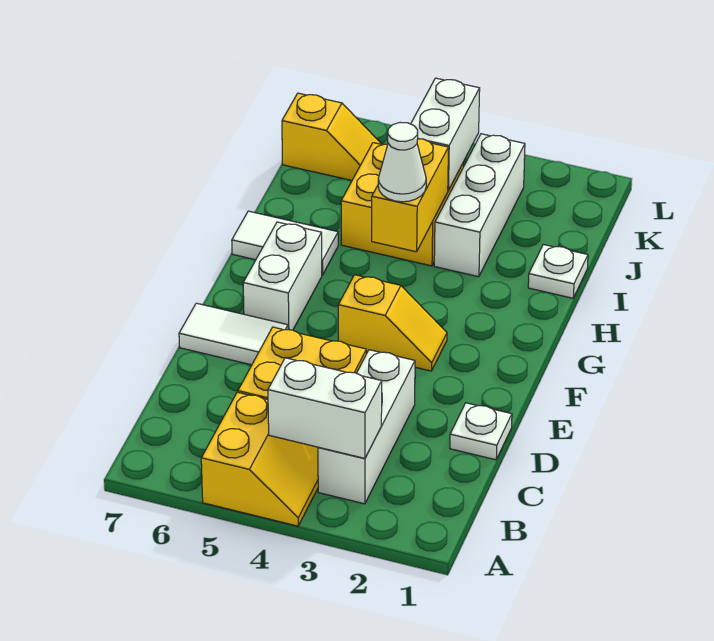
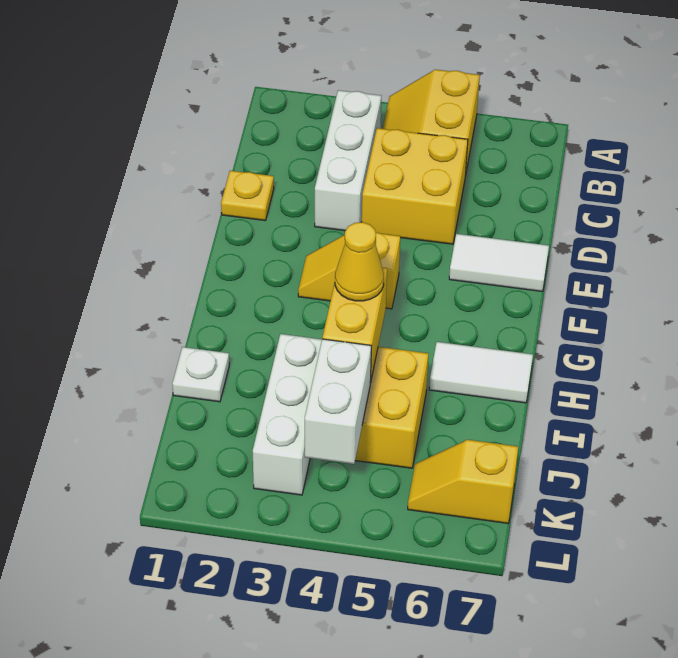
white brick B3:B4 level 2 -> none
white plate D1 level 1 -> yellow plate D1 level 1
white brick F6:G6 level 1 -> none
white cone H4 level 3 -> yellow cone H4 level 3

